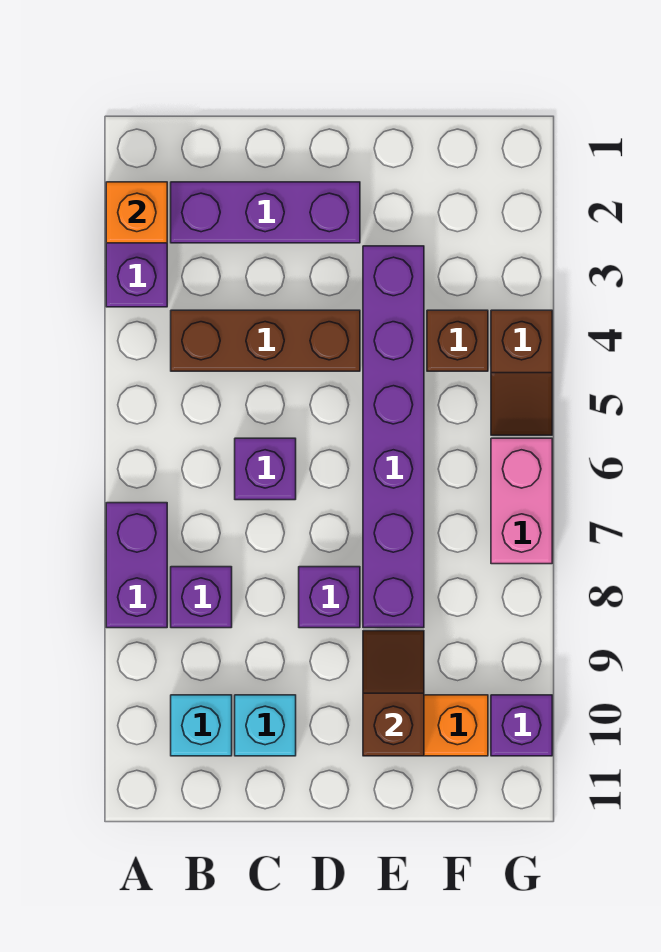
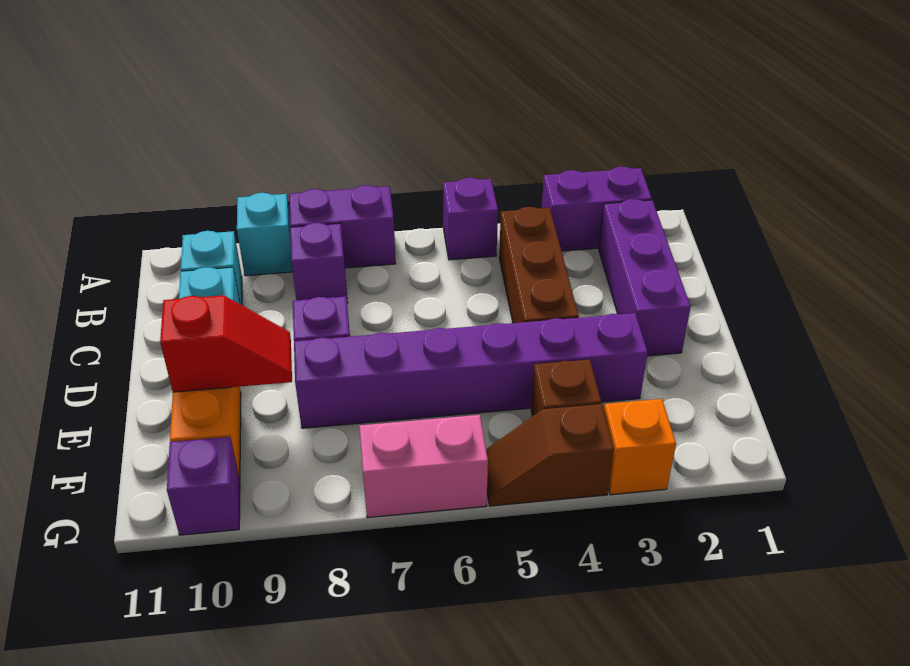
orange brick A2 level 2 -> orange brick G3 level 1
none -> cyan brick A9 level 1
purple brick C6 level 1 -> purple brick A5 level 1
brown slope E9:E10 level 2 top 10 -> red slope E9:E10 level 2 top 10

